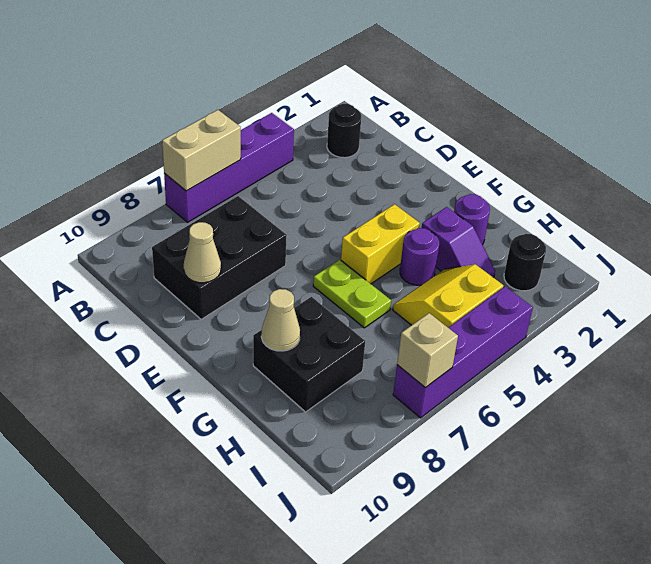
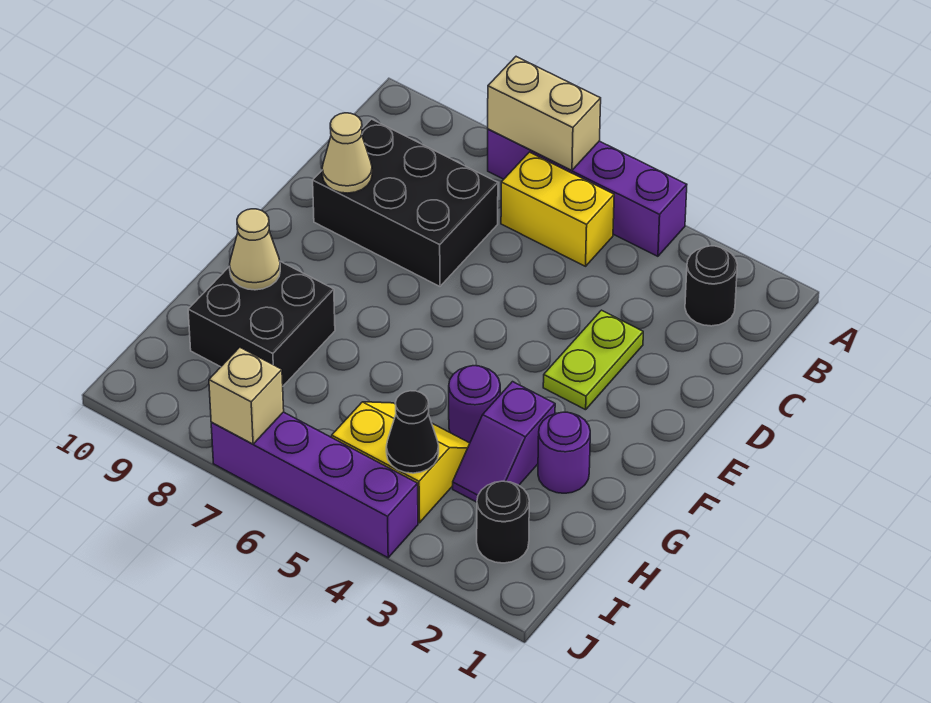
yellow brick F4:F5 level 1 -> yellow brick B5:B6 level 1
lime plate F6:G6 level 1 -> lime plate D3:E3 level 1
none -> black cone I4 level 2

